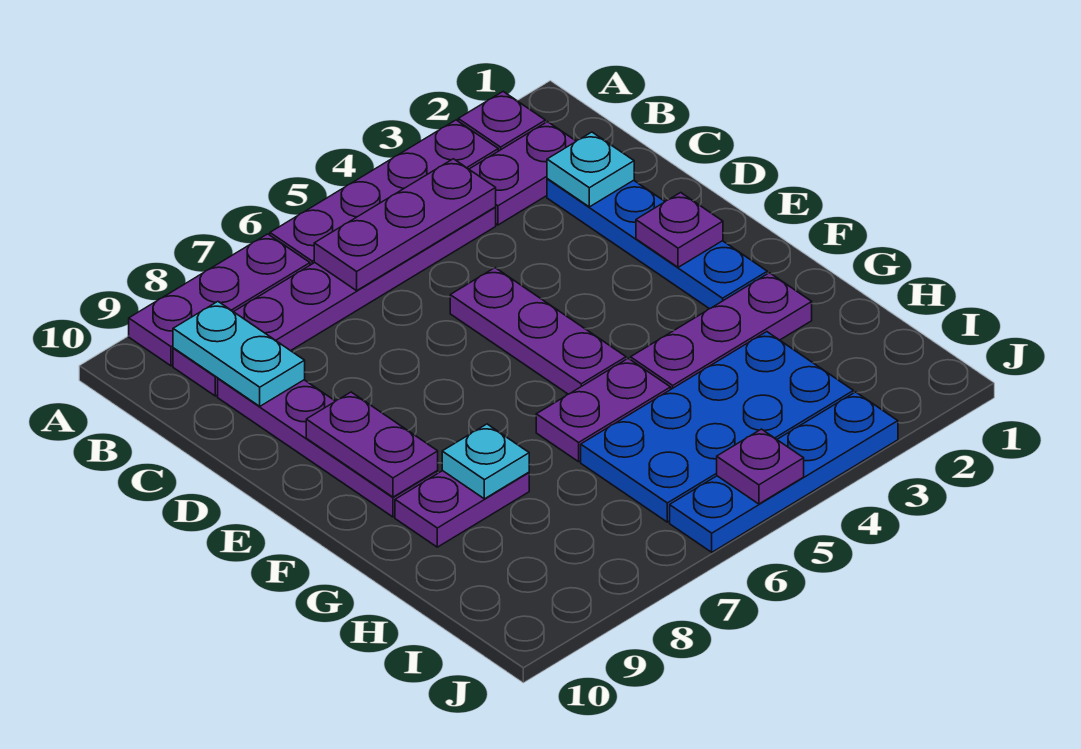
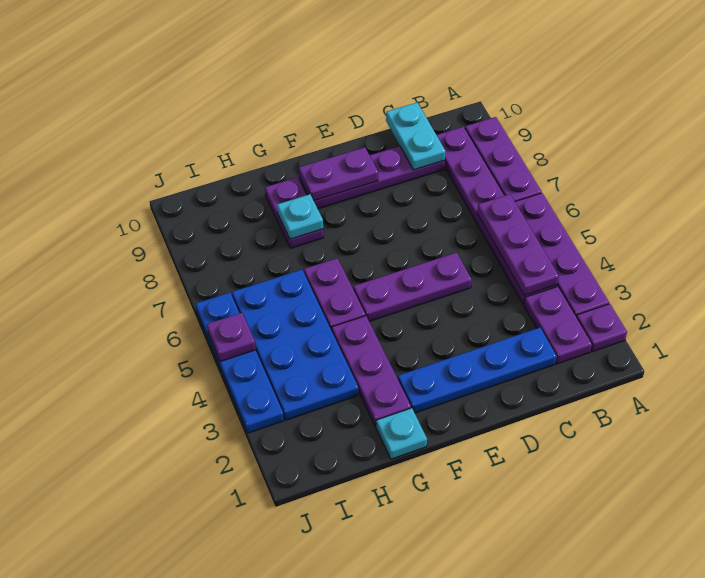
cyan plate B9:C9 level 2 -> cyan plate C9:C10 level 2
cyan plate C2 level 2 -> cyan plate G1 level 1
purple plate E2 level 2 -> none

